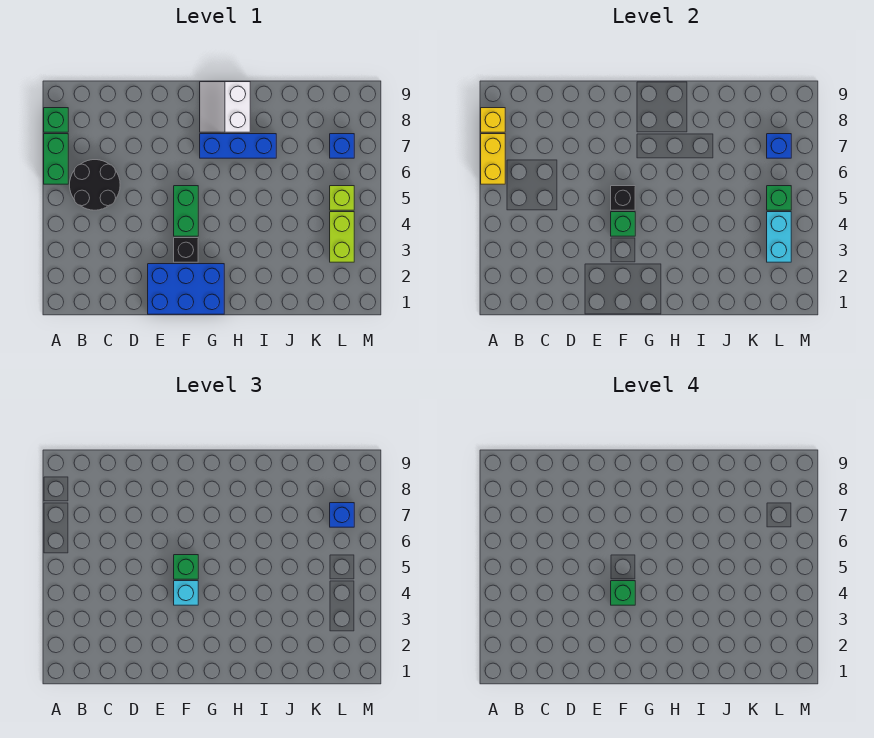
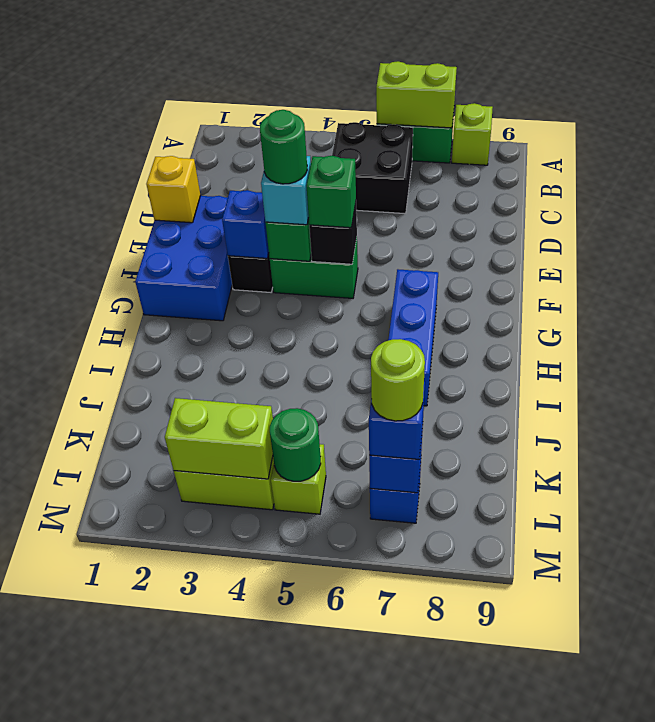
yellow brick A6:A7 level 2 -> lime brick A6:A7 level 2
green brick A8 level 1 -> lime brick A8 level 1
yellow brick A8 level 2 -> yellow brick E1 level 2
black round brick B5:C6 level 1 -> black brick B5:C6 level 1
none -> blue brick F3 level 2
green brick F4 level 4 -> green round brick F4 level 4
white slope G8:H9 level 1 top H -> none
cyan brick L3:L4 level 2 -> lime brick L3:L4 level 2
green brick L5 level 2 -> green round brick L5 level 2
none -> lime round brick L7 level 4

